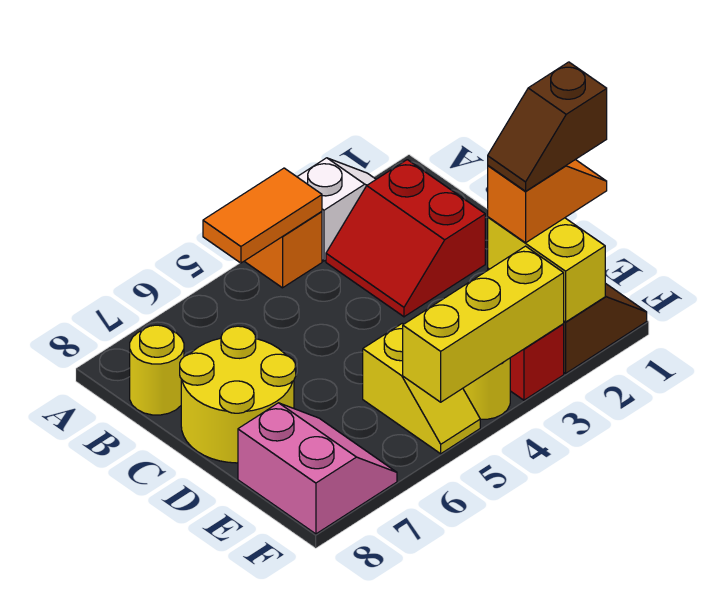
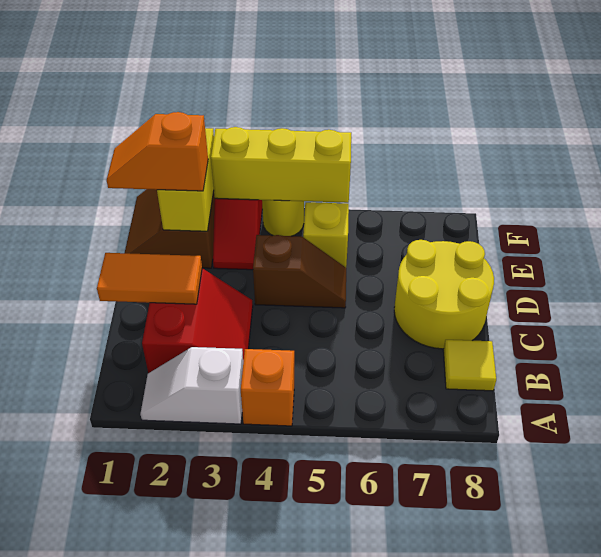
orange tile A4:A5 level 2 -> orange tile C1:C2 level 2
yellow round brick B8 level 1 -> yellow tile B8 level 1
brown slope E1:E2 level 4 top 1 -> brown slope D4:D5 level 1 top 4
pink slope E7:F8 level 1 top 8 -> none

